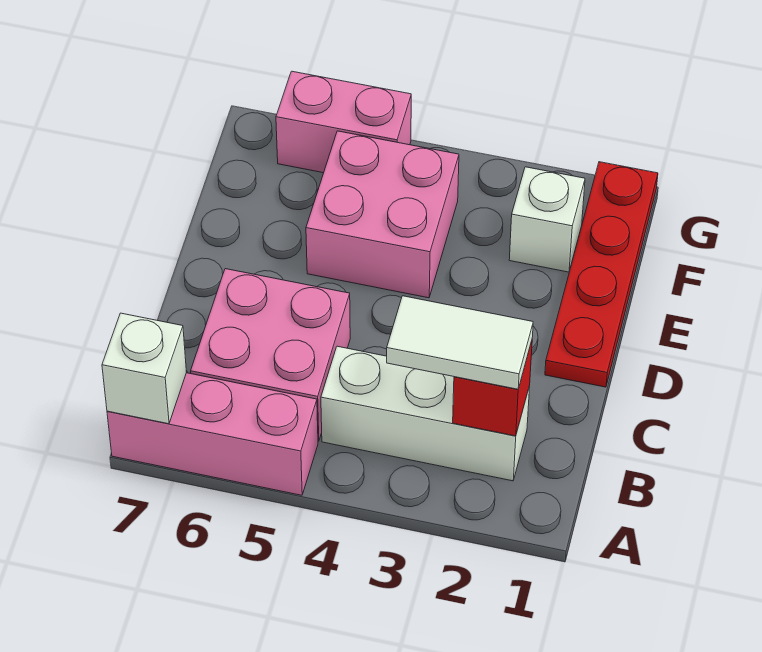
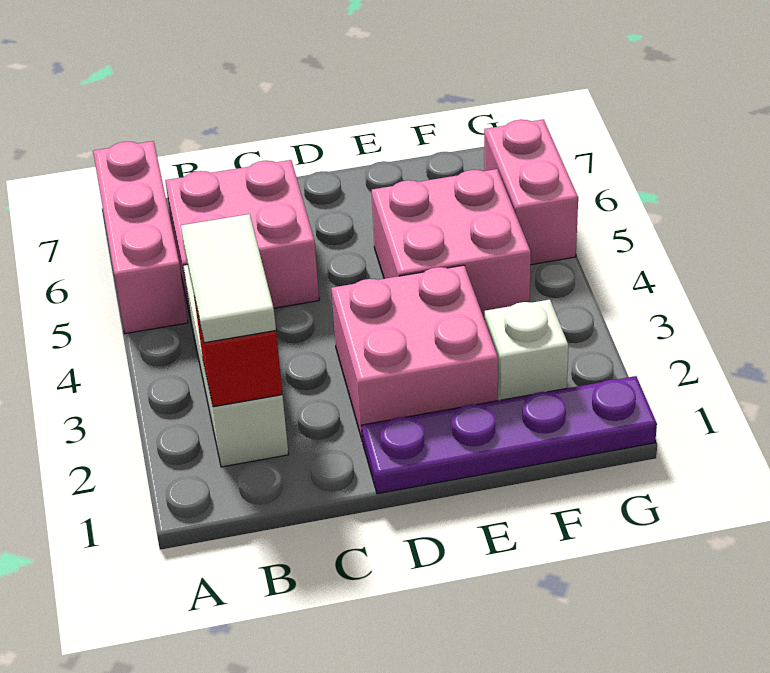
white brick A7 level 2 -> none
red plate D1:G1 level 1 -> purple plate D1:G1 level 1
none -> pink brick D2:E3 level 1

